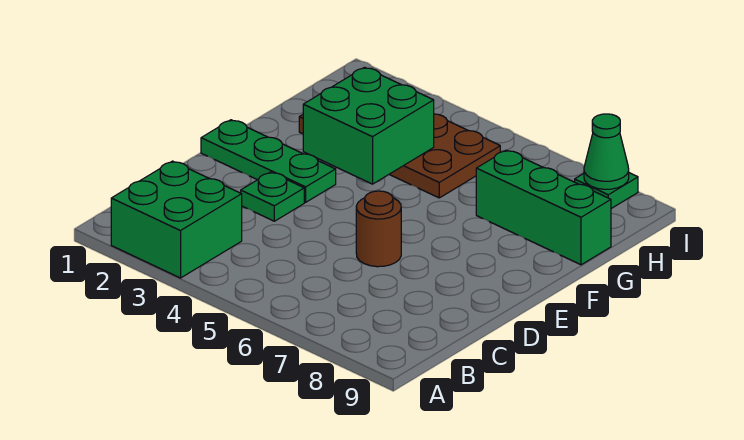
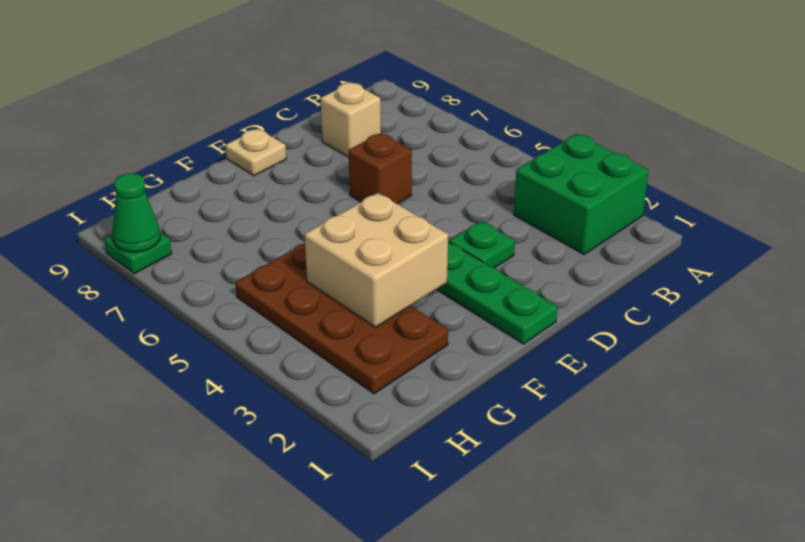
none -> tan brick C8 level 1
brown round brick D6 level 1 -> brown brick D6 level 1
none -> tan plate E9 level 1
green brick F3:G4 level 2 -> tan brick F3:G4 level 2
green brick G7:G9 level 1 -> none

